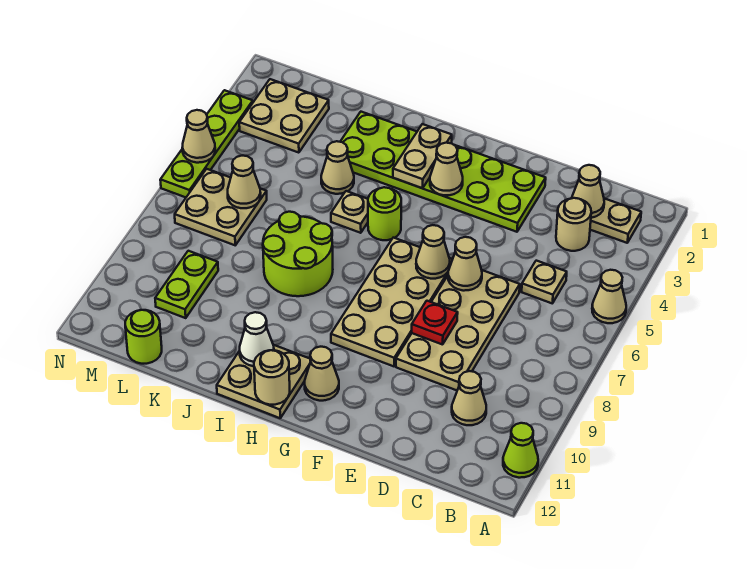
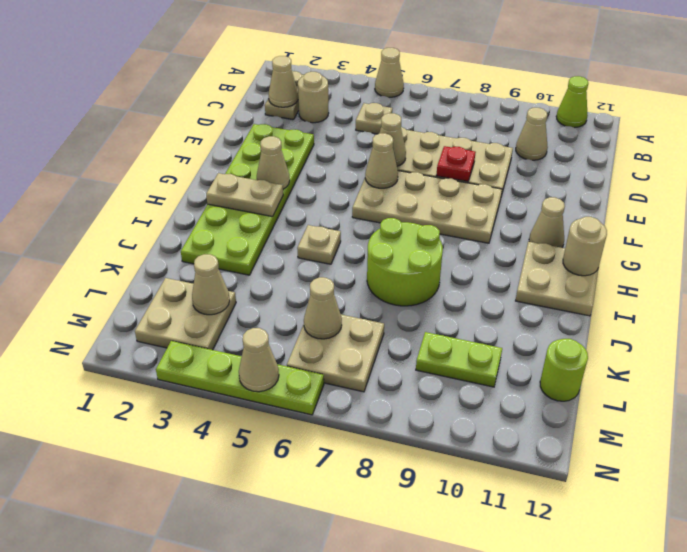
lime round brick H5 level 1 -> none
white cone I11 level 2 -> none
tan cone J4 level 1 -> tan cone L3 level 2

